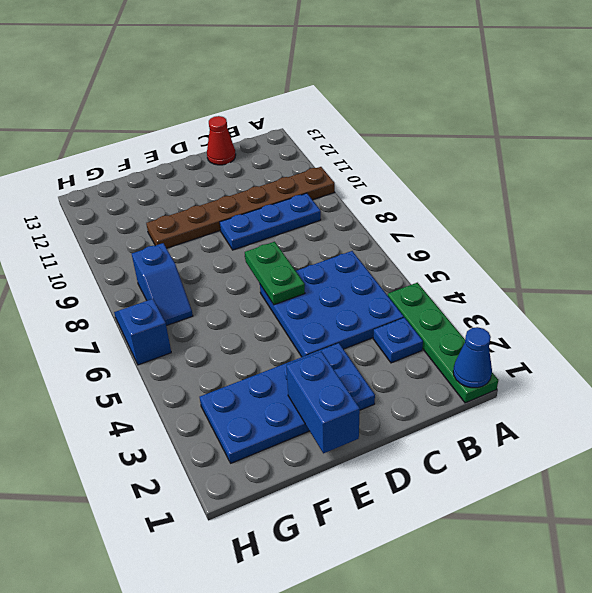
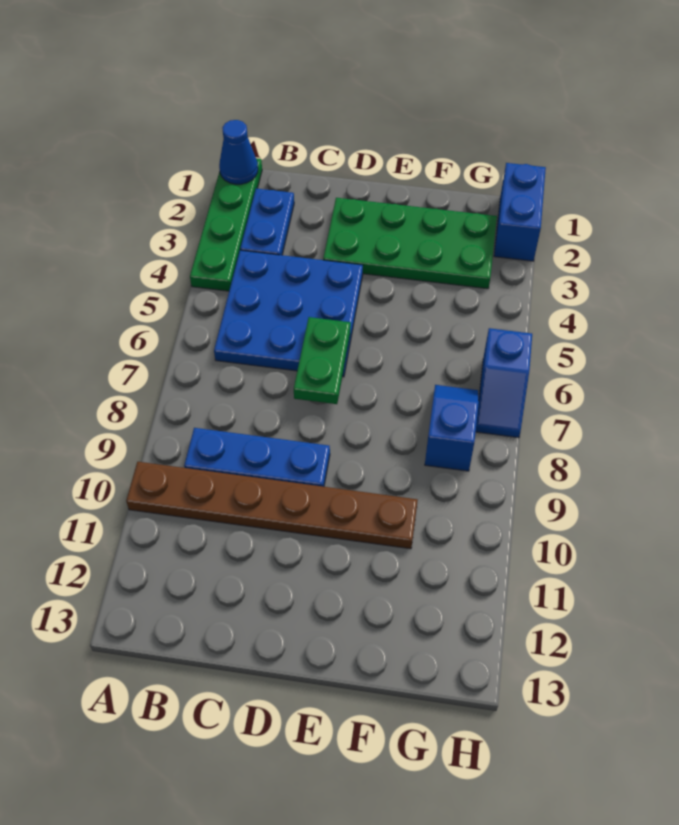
blue plate B3 level 1 -> blue plate B2:B3 level 1
red cone C13 level 1 -> none
blue plate D2:G3 level 1 -> green plate D2:G3 level 1
blue brick E1:E2 level 2 -> blue brick H1:H2 level 1

